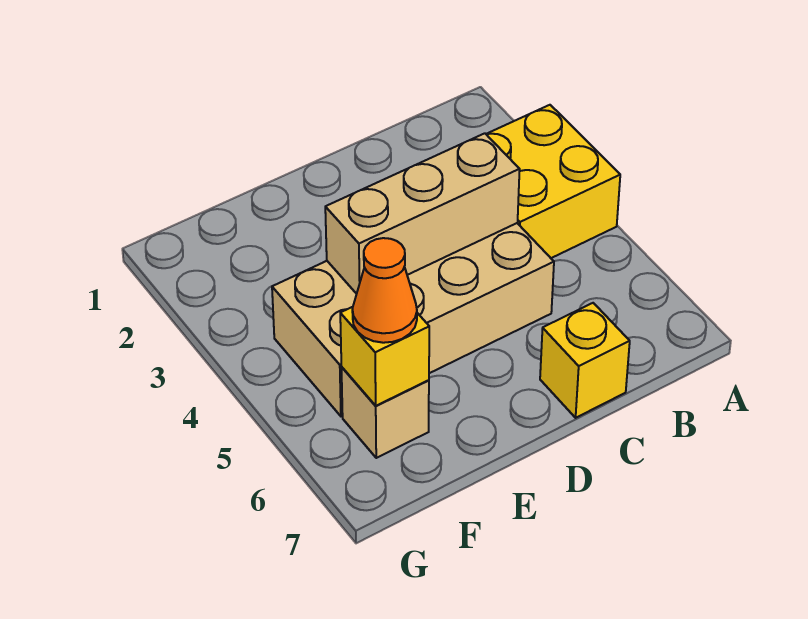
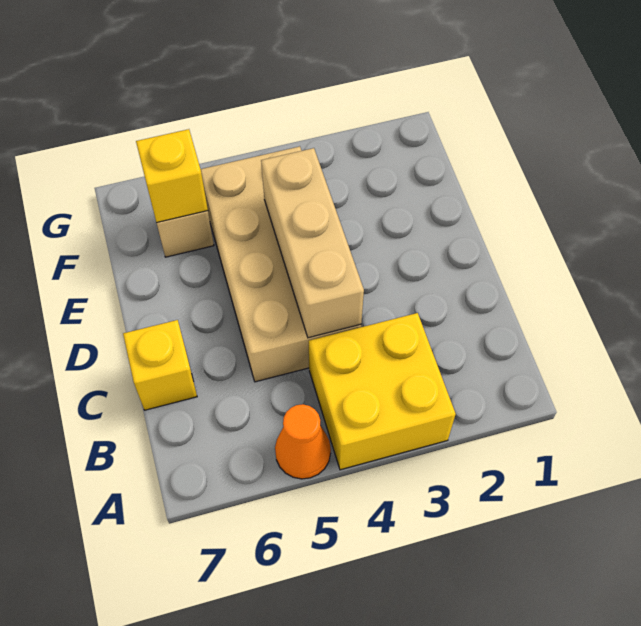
orange cone F6 level 3 -> orange cone A5 level 1

